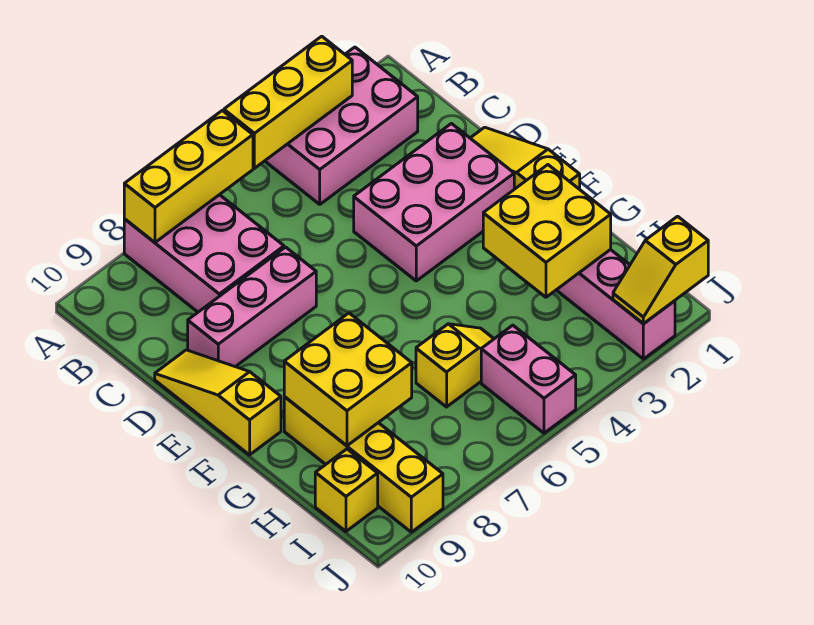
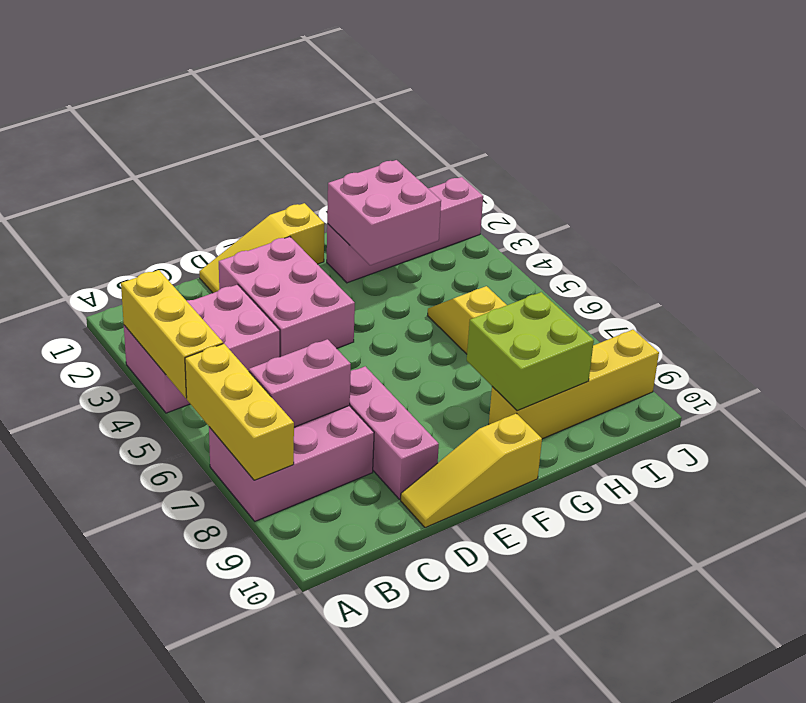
pink brick A2:B4 level 1 -> pink brick A3:C4 level 1
yellow brick G2:H3 level 2 -> pink brick G2:H3 level 2
yellow brick G8:H9 level 2 -> lime brick G8:H9 level 2
pink brick I5:J5 level 1 -> pink brick B7:C7 level 2
yellow brick I10 level 1 -> none
yellow slope J1:J2 level 2 top 1 -> none

